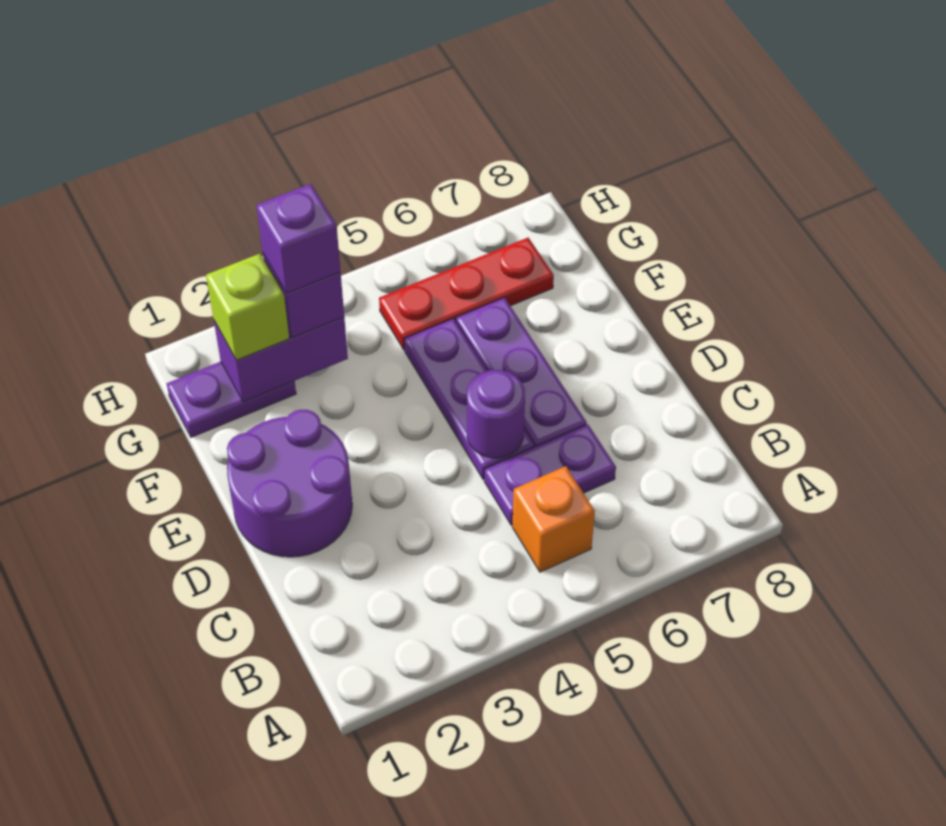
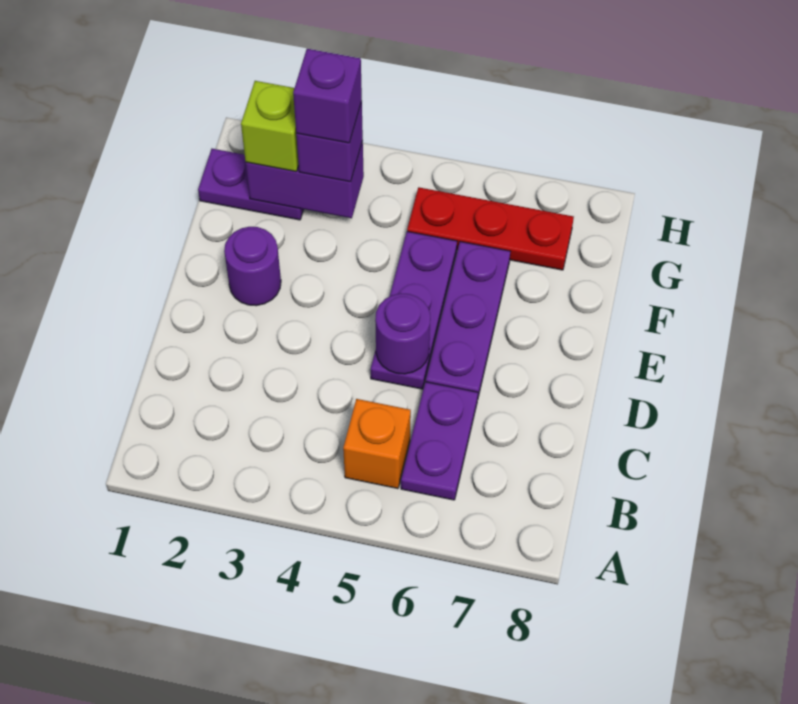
purple plate C5:C6 level 1 -> purple plate B6:C6 level 1
purple round brick D1:E2 level 1 -> purple round brick E2 level 1

